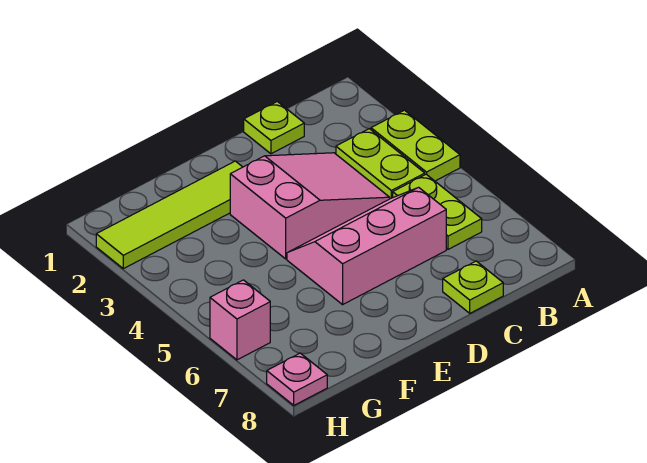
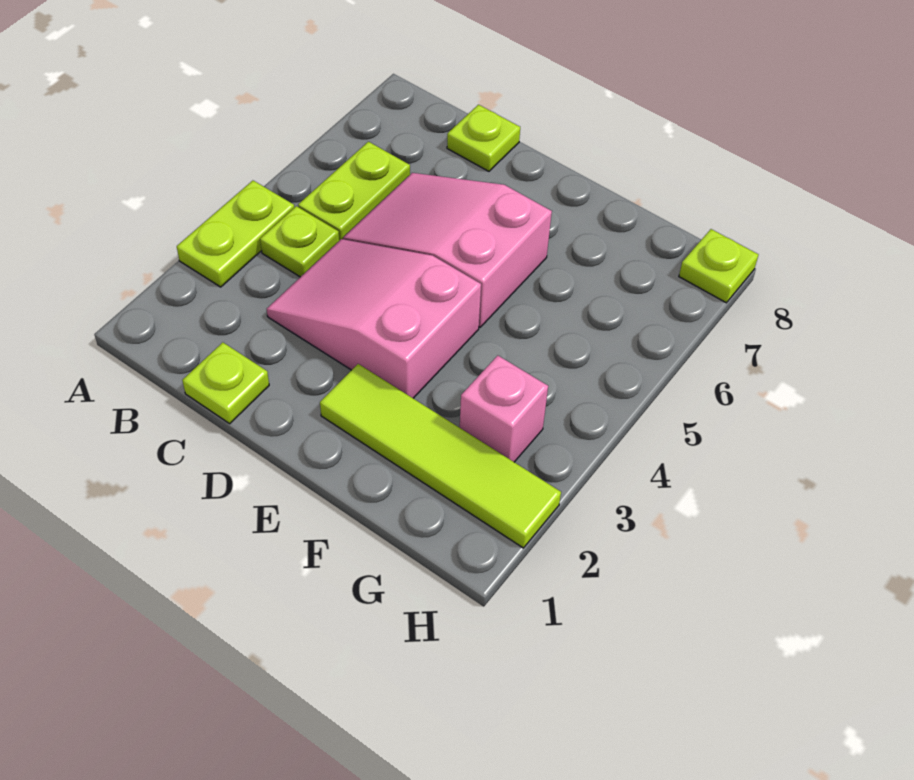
lime plate B3:B4 level 1 -> lime plate B4 level 1
pink slope C5:E6 level 1 top 6 -> pink slope C5:E6 level 1 top E
pink brick H6 level 1 -> pink brick G3 level 1
pink plate H8 level 1 -> lime plate H8 level 1

